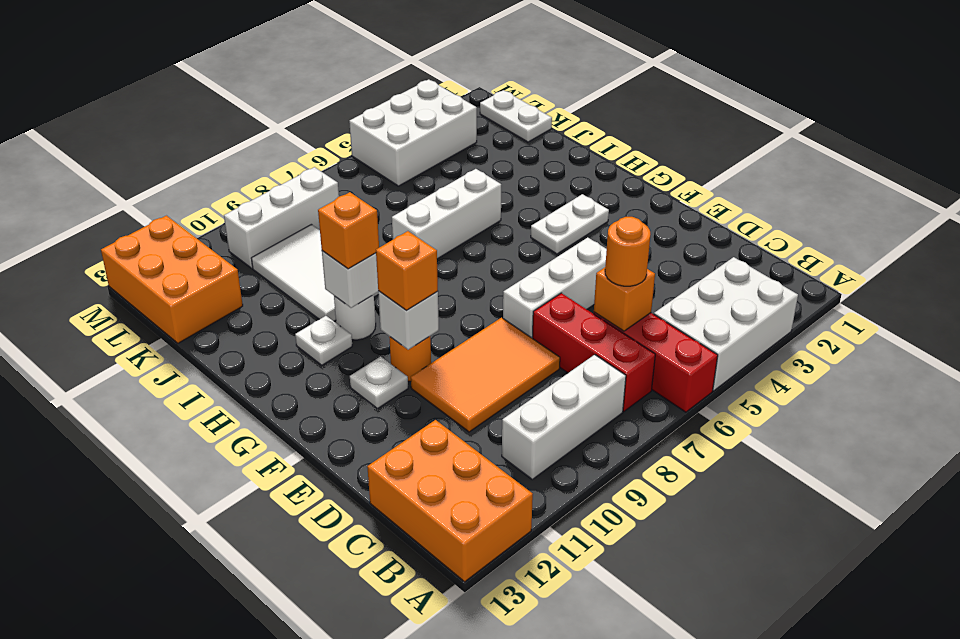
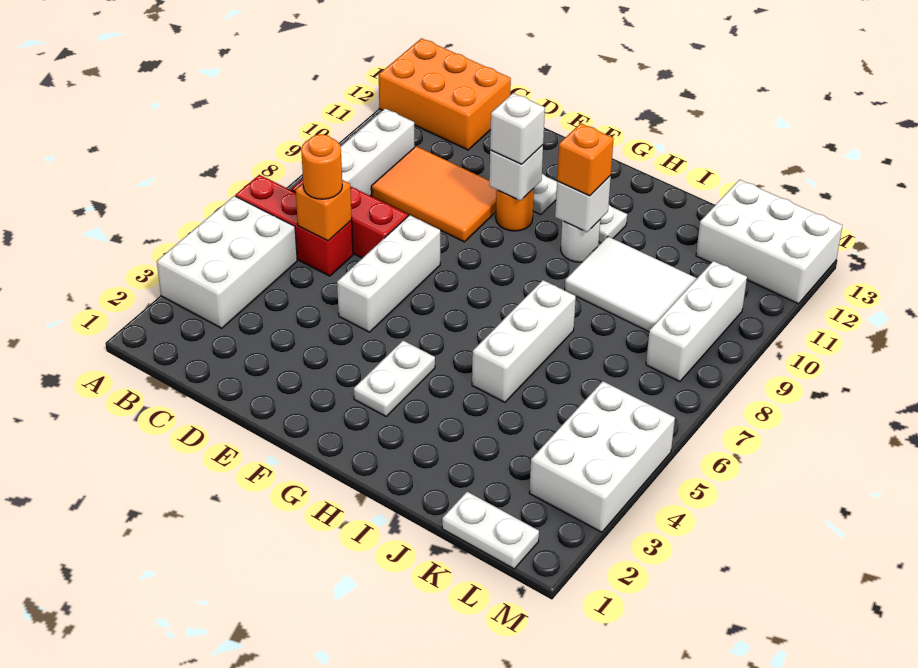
orange tile D8:E10 level 1 -> orange tile C9:E10 level 1
orange brick F10 level 3 -> white brick F10 level 3
orange brick K12:M13 level 1 -> white brick K12:M13 level 1

